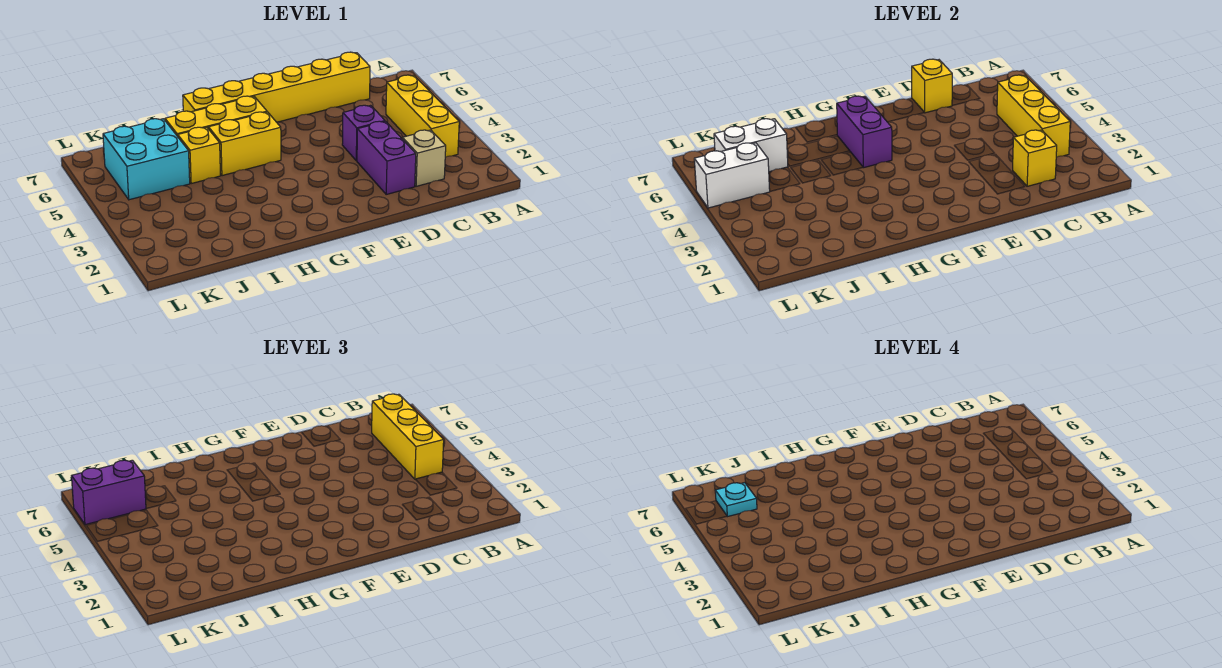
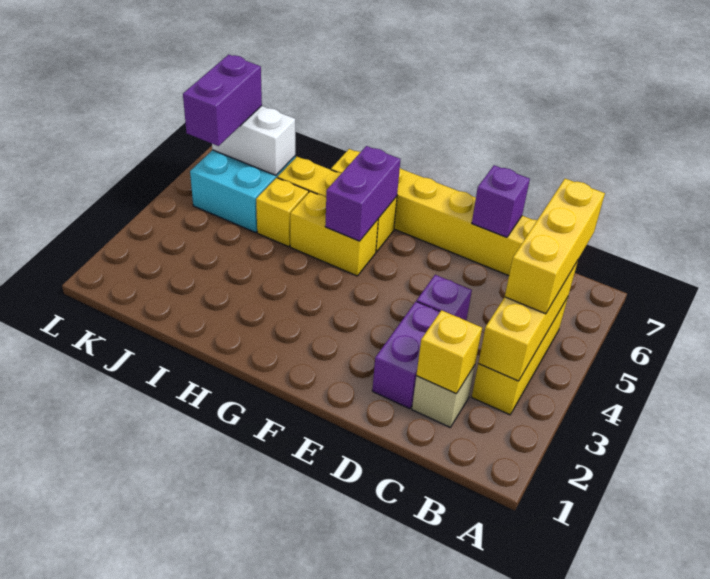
yellow brick D7 level 2 -> purple brick D7 level 2
white brick K5:L5 level 2 -> none
purple brick K6:L6 level 3 -> purple brick K5:K6 level 3
cyan plate K6 level 4 -> none

